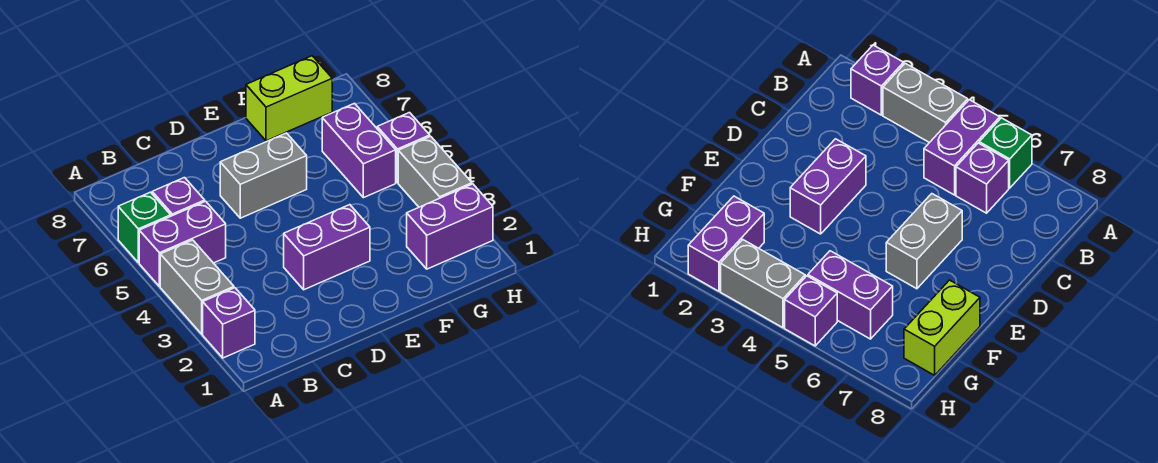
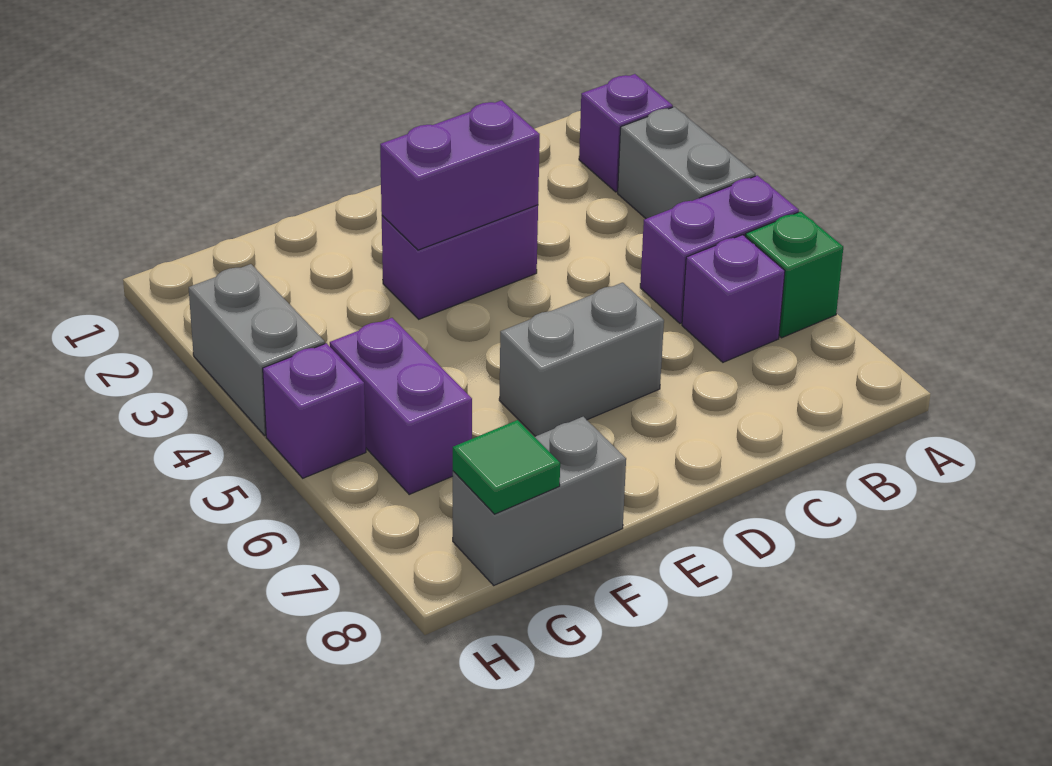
lime brick F8:G8 level 1 -> grey brick F8:G8 level 1
purple brick G2:H2 level 1 -> purple brick D3:E3 level 2
none -> green tile G8 level 2

